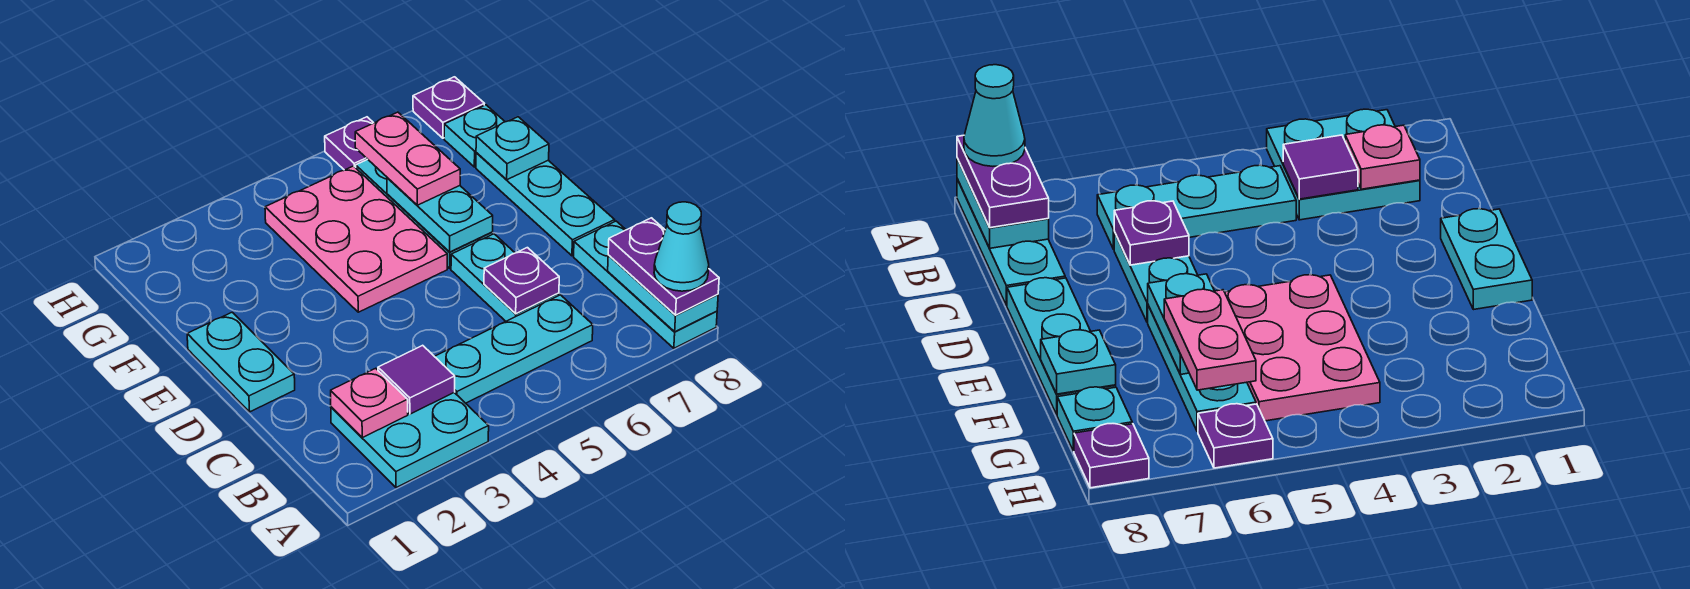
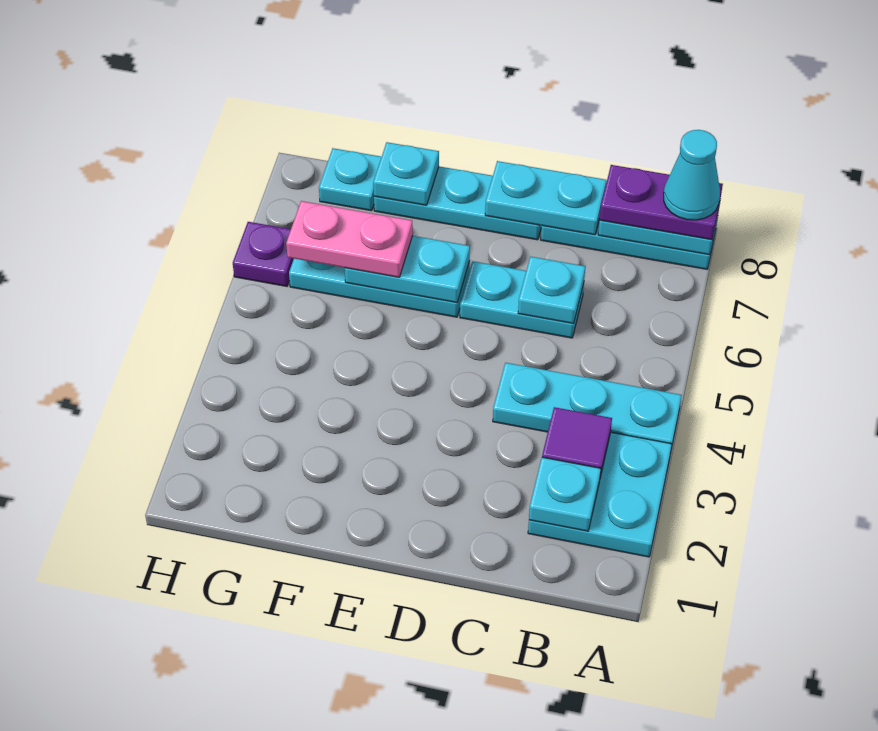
pink plate B2 level 2 -> cyan plate B2 level 2
cyan plate B4:B6 level 1 -> cyan plate A4:C4 level 1
purple plate C6 level 2 -> cyan plate C6 level 2
cyan plate D1:E1 level 1 -> cyan plate C8:D8 level 2
pink plate E4:G5 level 1 -> none
purple plate H8 level 1 -> none

